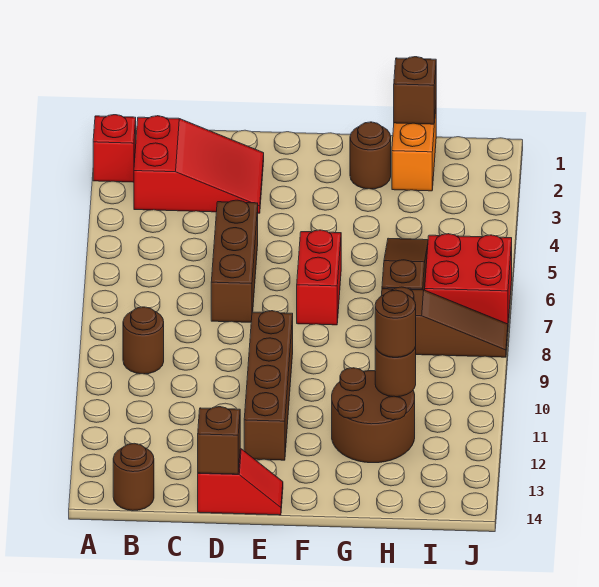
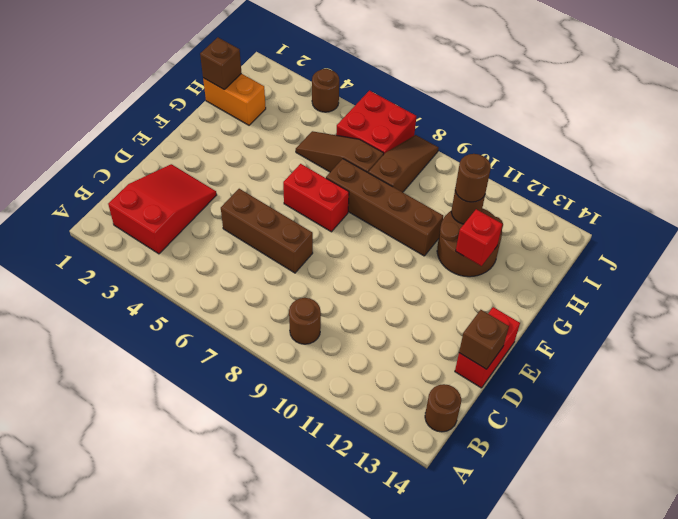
red brick A2 level 1 -> red brick G12 level 2
red slope D14:E14 level 1 top D -> red brick D14:E14 level 1
brown brick E9:E12 level 1 -> brown brick G7:G10 level 1
brown round brick G2 level 1 -> brown round brick J4 level 1

